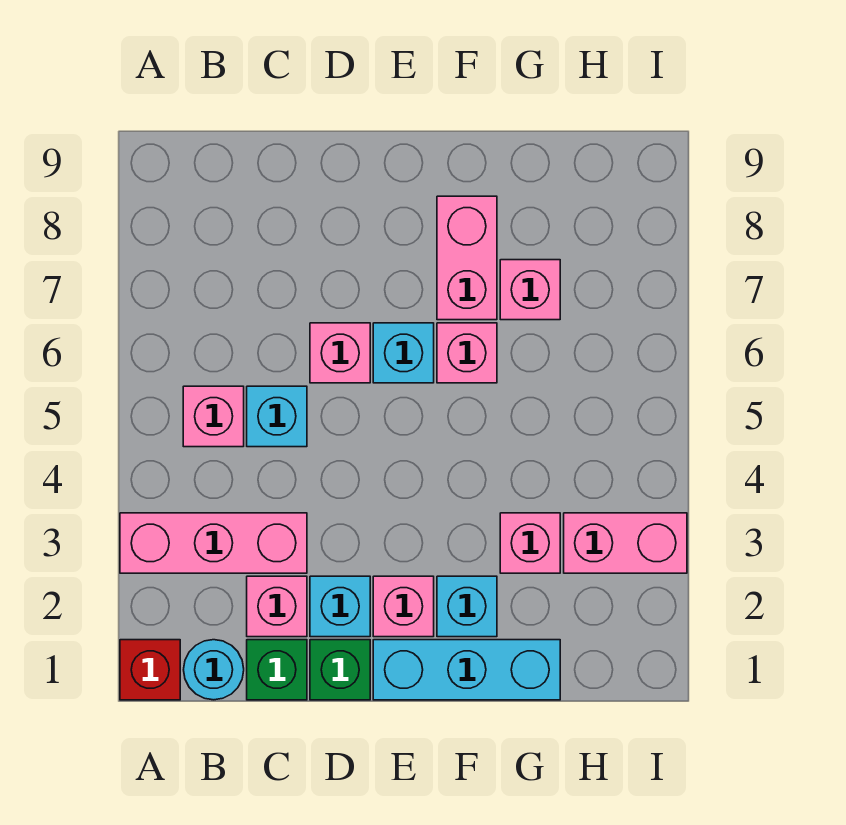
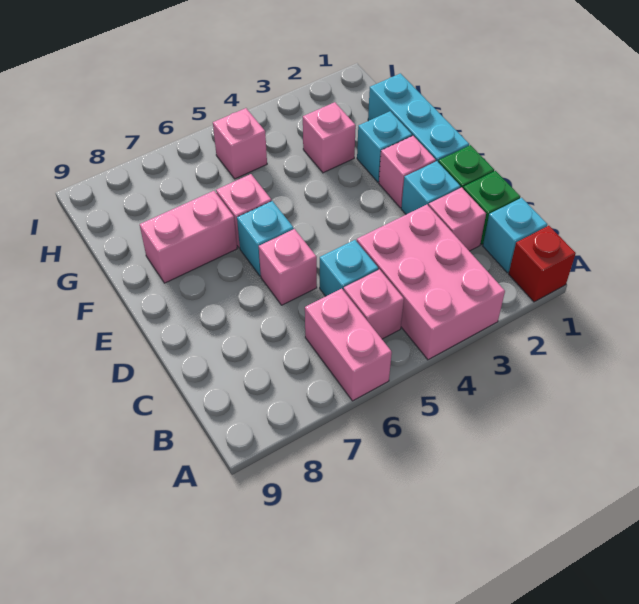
pink brick A3:C3 level 1 -> pink brick A3:C4 level 1
cyan round brick B1 level 1 -> cyan brick B1 level 1
pink brick G7 level 1 -> pink brick H5 level 1
pink brick H3:I3 level 1 -> pink brick A6:B6 level 1

